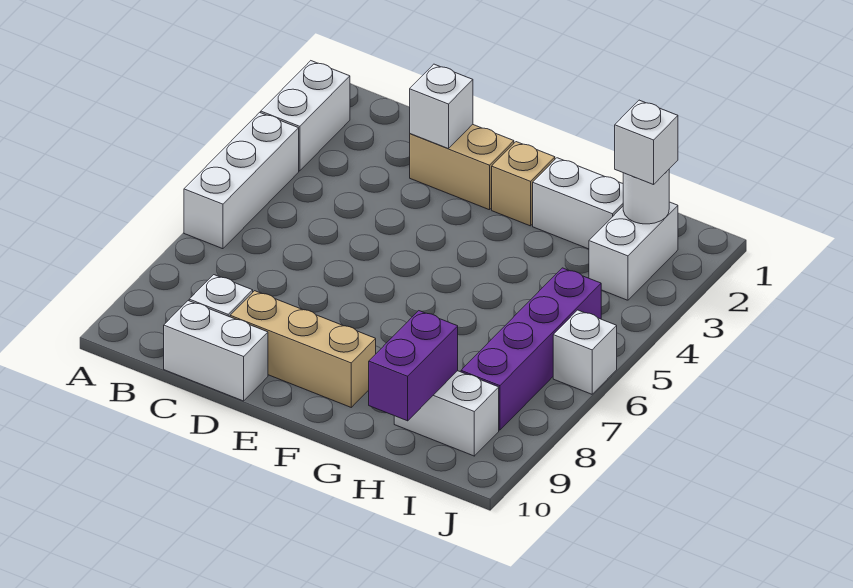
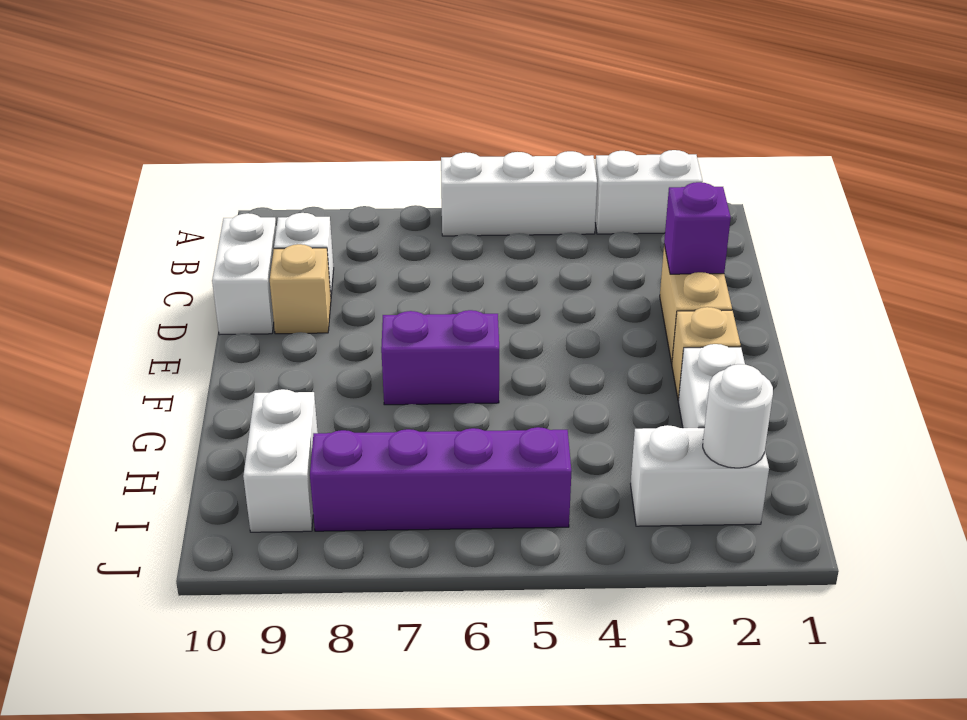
white brick D2 level 2 -> purple brick D2 level 2
tan brick D9:F9 level 1 -> tan brick D9 level 1
purple brick H9:H10 level 2 -> purple brick F6:F7 level 1
white brick I2 level 3 -> none
white brick J6 level 1 -> none

